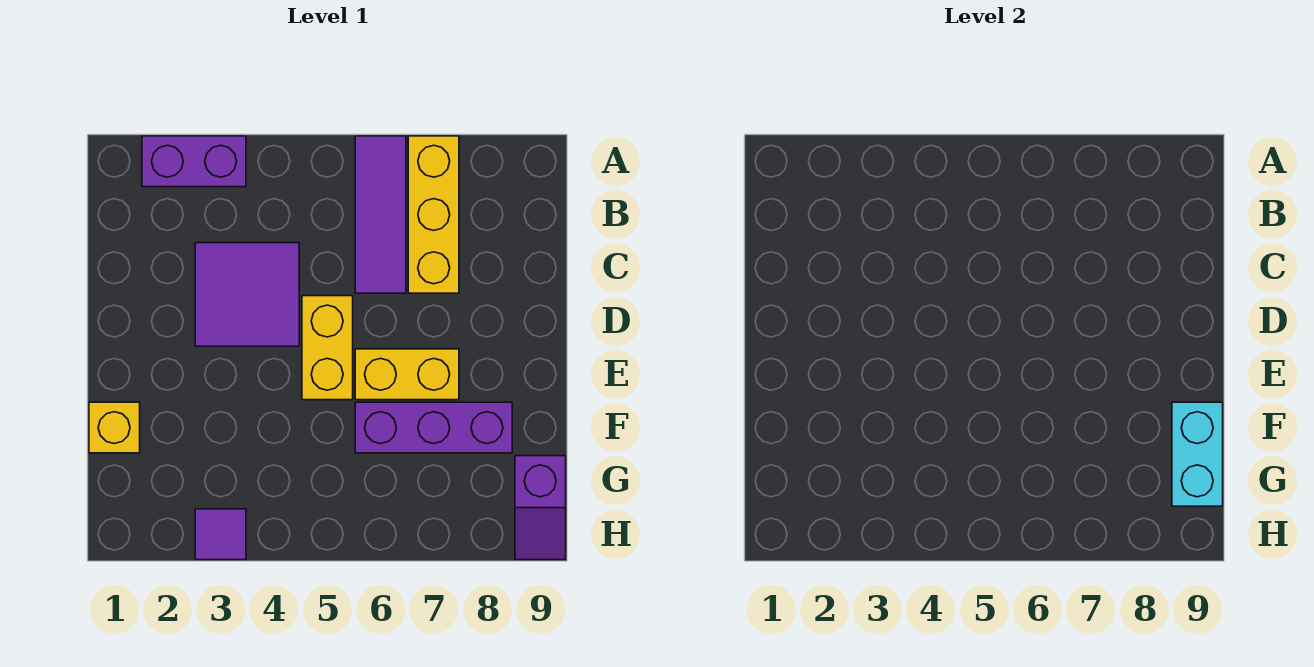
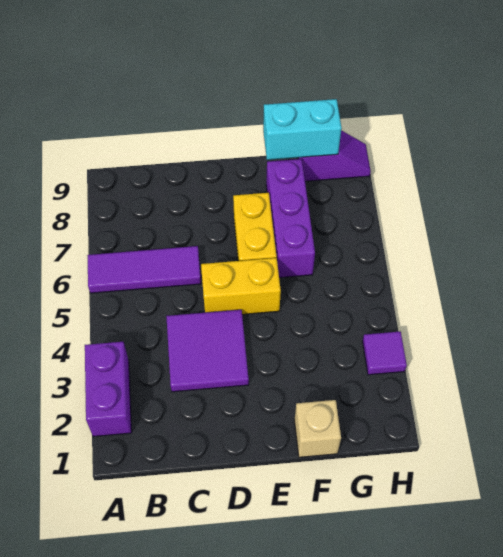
yellow brick A7:C7 level 1 -> none
yellow brick F1 level 1 -> tan brick F1 level 1

